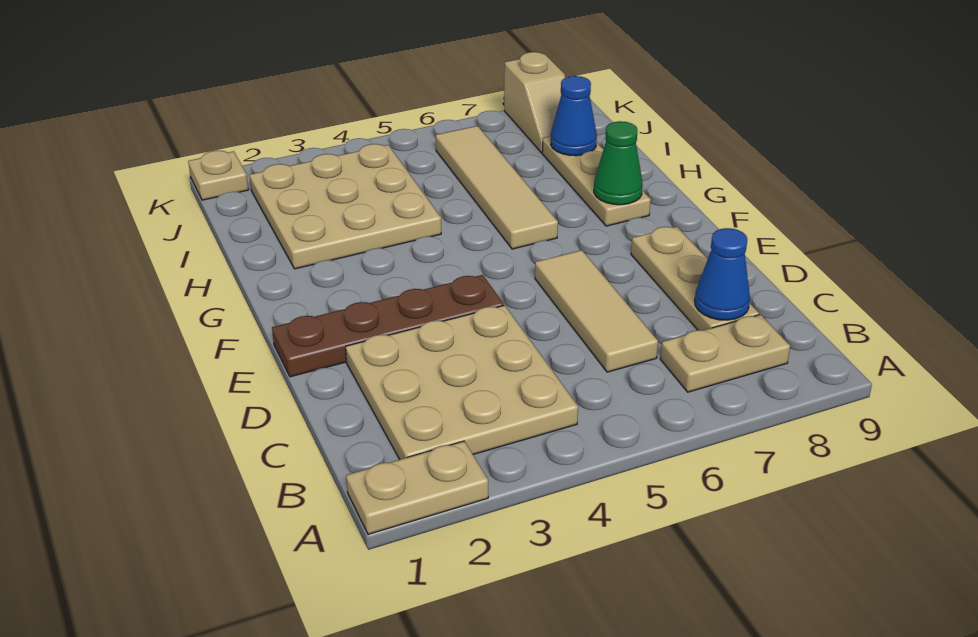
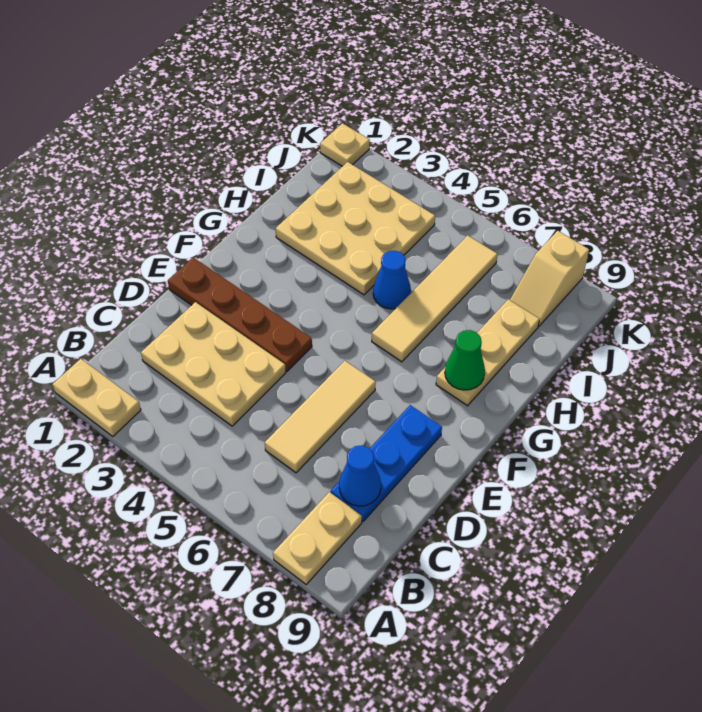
tan plate B2:D4 level 1 -> tan plate C2:D4 level 1
tan plate B7:B8 level 1 -> tan plate A8:B8 level 1
tan plate C8:E8 level 1 -> blue plate C8:E8 level 1
blue cone I8 level 2 -> blue cone H5 level 1

